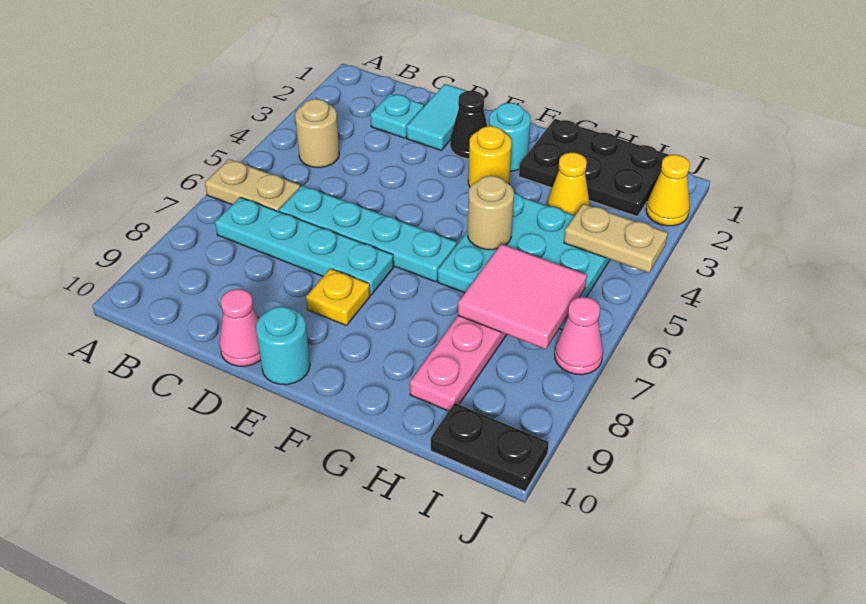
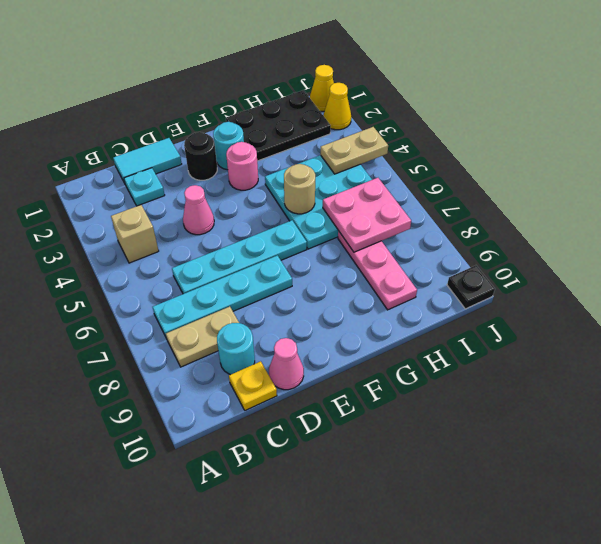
tan plate A6:B6 level 1 -> tan plate B8:C8 level 1
tan round brick B4 level 1 -> tan brick B4 level 1
cyan tile D1:D2 level 1 -> cyan tile C1:D1 level 1
black cone E2 level 1 -> black round brick E2 level 1
yellow plate E8 level 1 -> yellow plate C10 level 1
cyan round brick E10 level 1 -> cyan round brick C9 level 1
yellow round brick F3 level 1 -> pink round brick F3 level 1
yellow cone H3 level 1 -> yellow cone J1 level 1
pink tile H6:I7 level 2 -> pink plate H6:I7 level 2
black plate I10:J10 level 1 -> black plate J10 level 1
pink cone J7 level 1 -> pink cone D4 level 1

